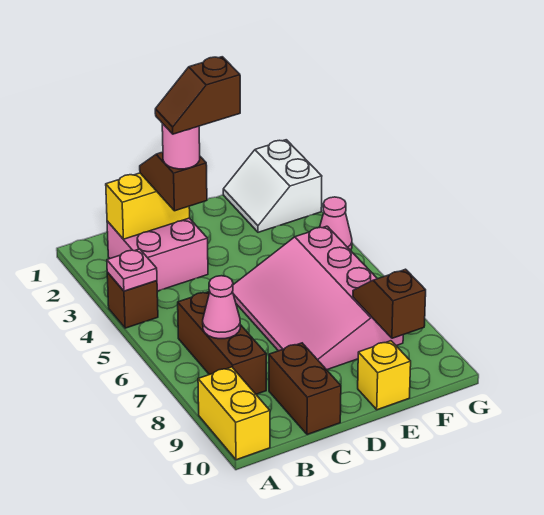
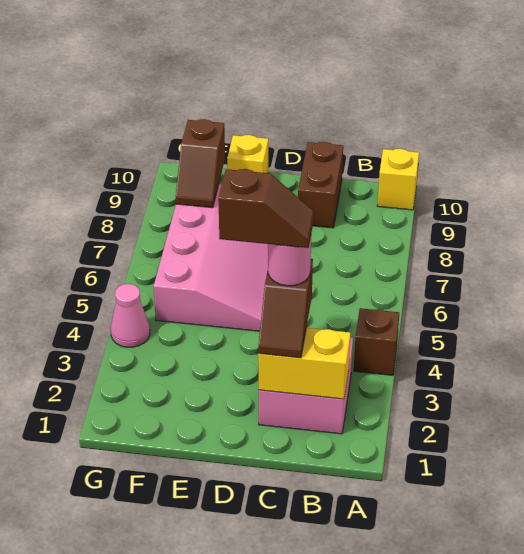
pink plate A4 level 2 -> none
yellow brick A9:A10 level 1 -> yellow brick A10 level 1
brown brick B6:B8 level 1 -> none
pink cone B7 level 2 -> none
white slope F1:G2 level 1 top G -> none

